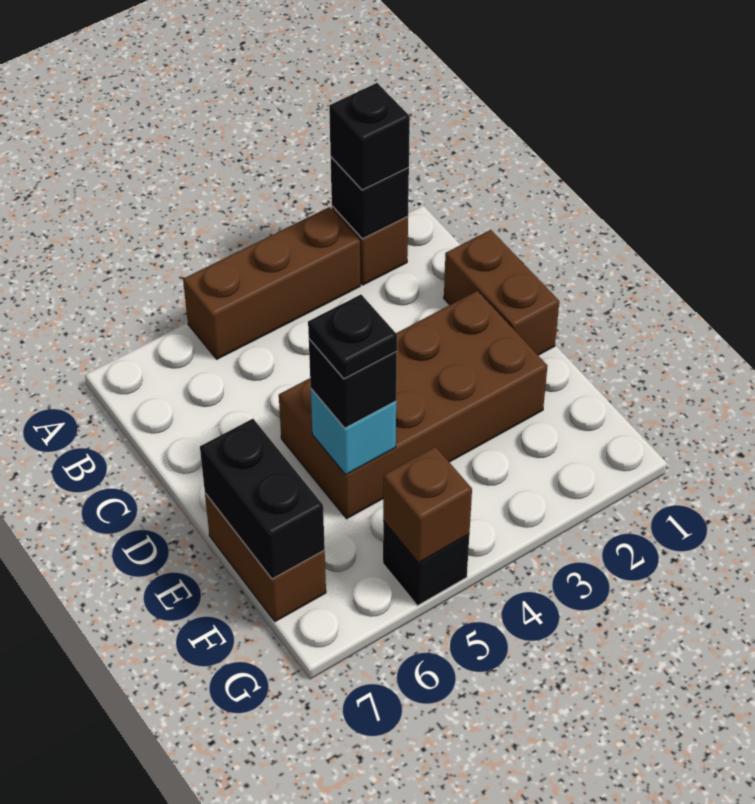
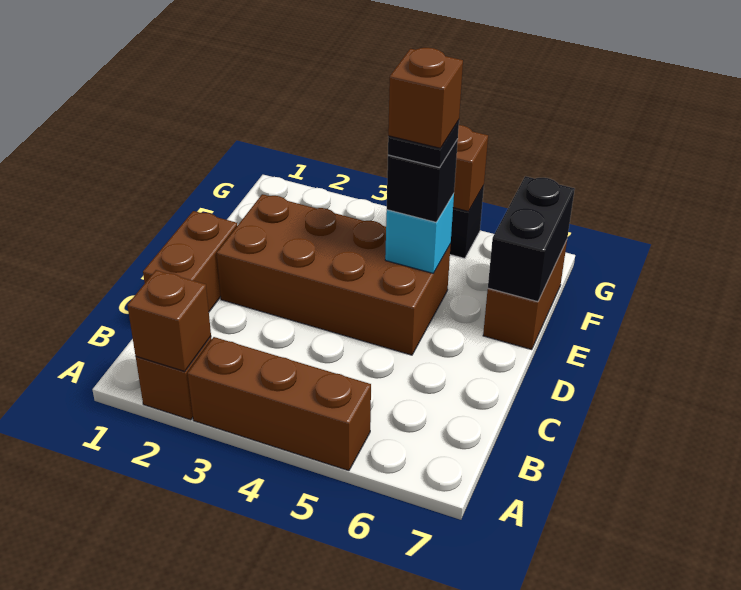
black brick A2 level 2 -> brown brick A2 level 2
black brick A2 level 3 -> none
none -> brown brick E5 level 5

